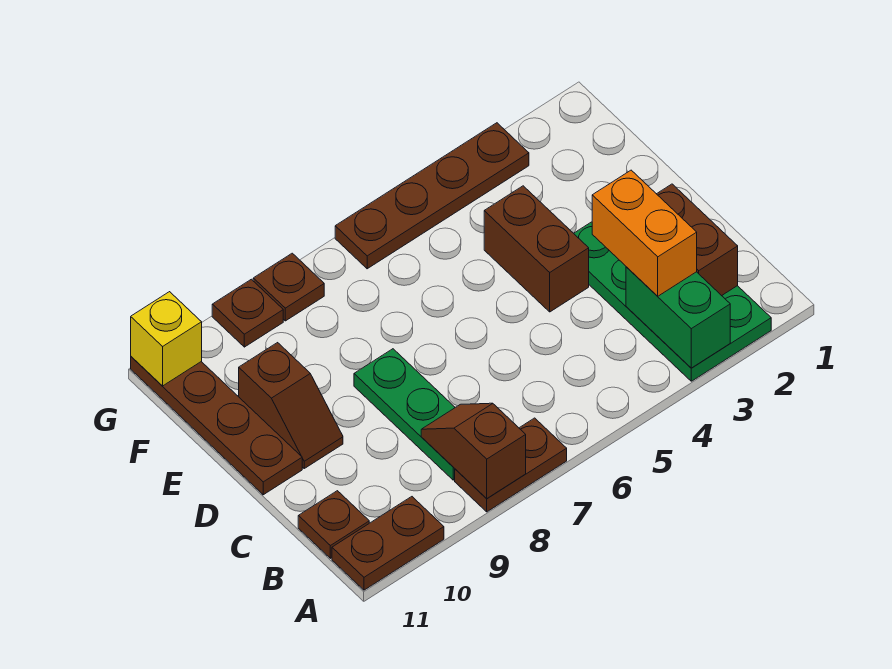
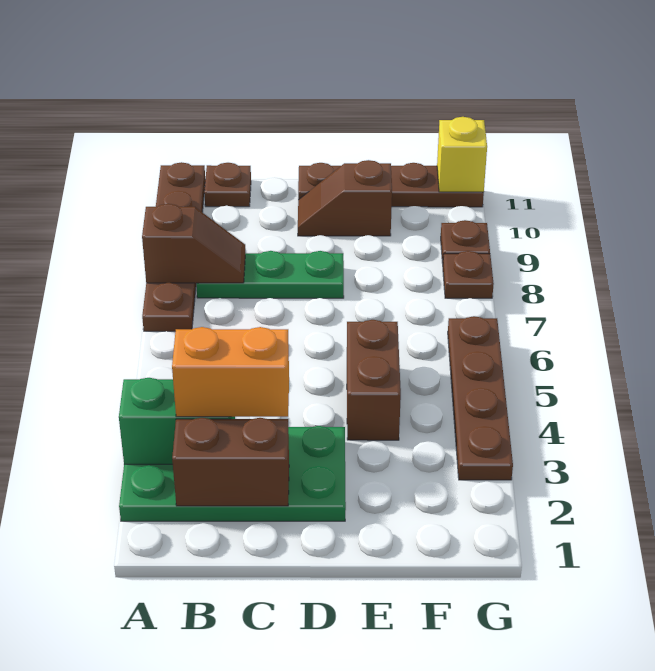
brown brick D4:E4 level 1 -> brown brick E4:E5 level 1

